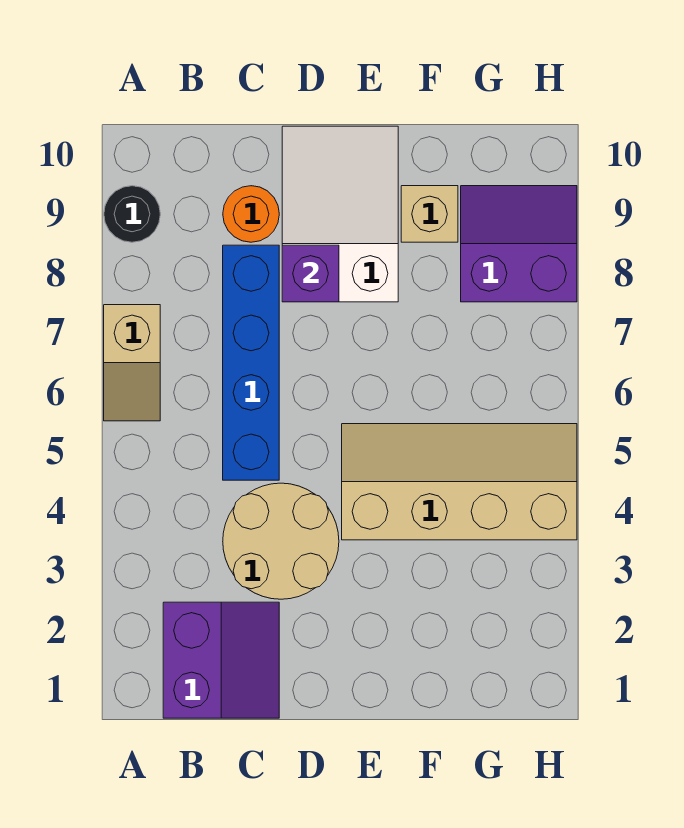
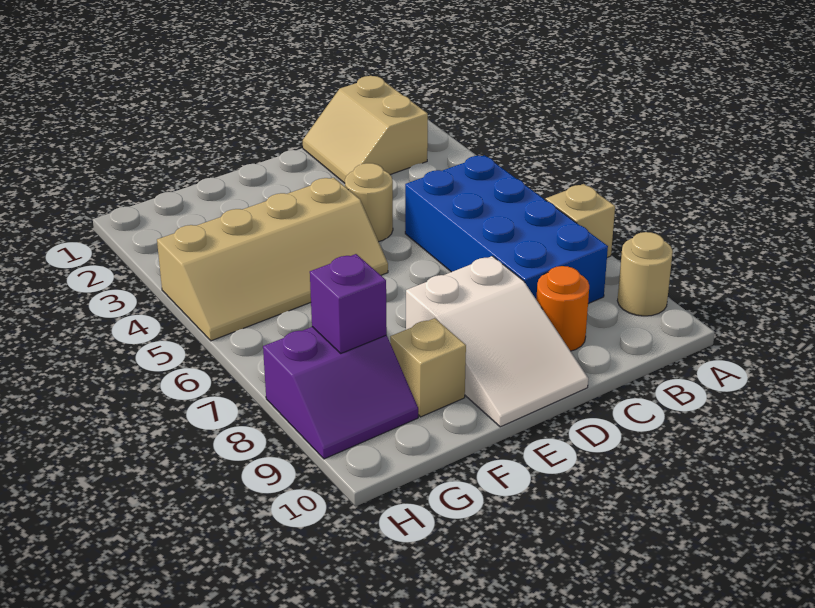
black round brick A9 level 1 -> tan round brick A9 level 1
purple slope B1:C2 level 1 top B -> tan slope B1:C2 level 1 top B
tan round brick C3:D4 level 1 -> tan round brick D4 level 1
blue brick C5:C8 level 1 -> blue brick B5:C8 level 1
purple brick D8 level 2 -> purple brick G8 level 2

